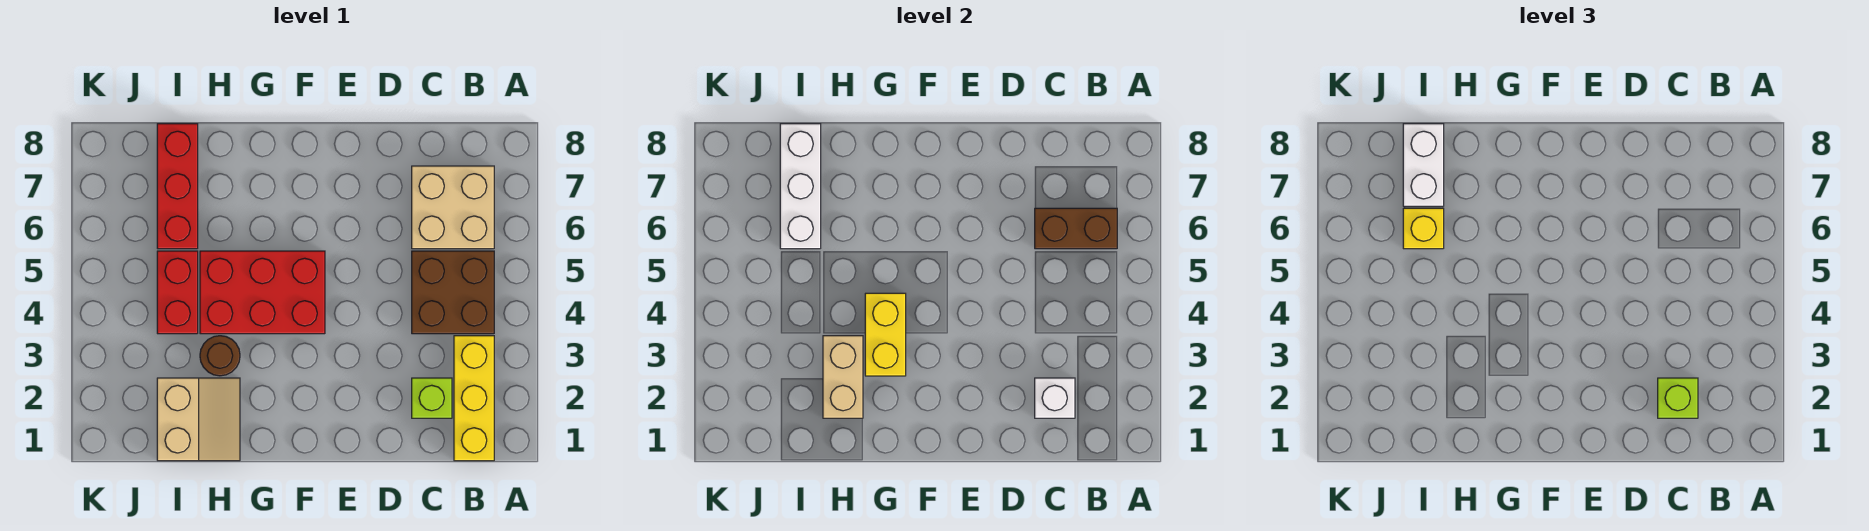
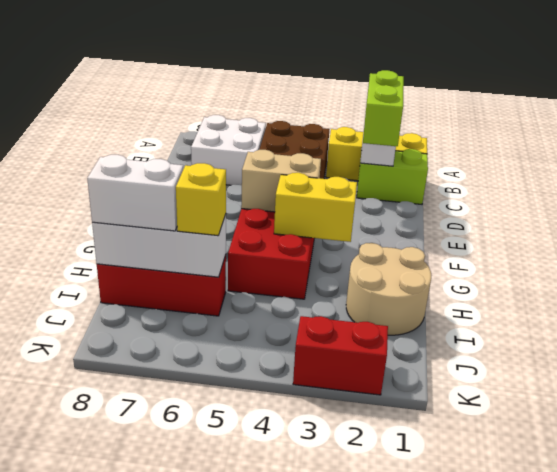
tan brick B6:C7 level 1 -> white brick B6:C7 level 1
brown brick B6:C6 level 2 -> none
lime brick C2 level 1 -> lime brick C1:C2 level 1
lime brick C2 level 3 -> lime brick C2:D2 level 3
tan slope H1:I2 level 1 top I -> tan round brick H1:I2 level 1
tan brick H2:H3 level 2 -> tan brick F4:F5 level 2
brown round brick H3 level 1 -> none
red brick I4:I5 level 1 -> red brick K2:K3 level 1

